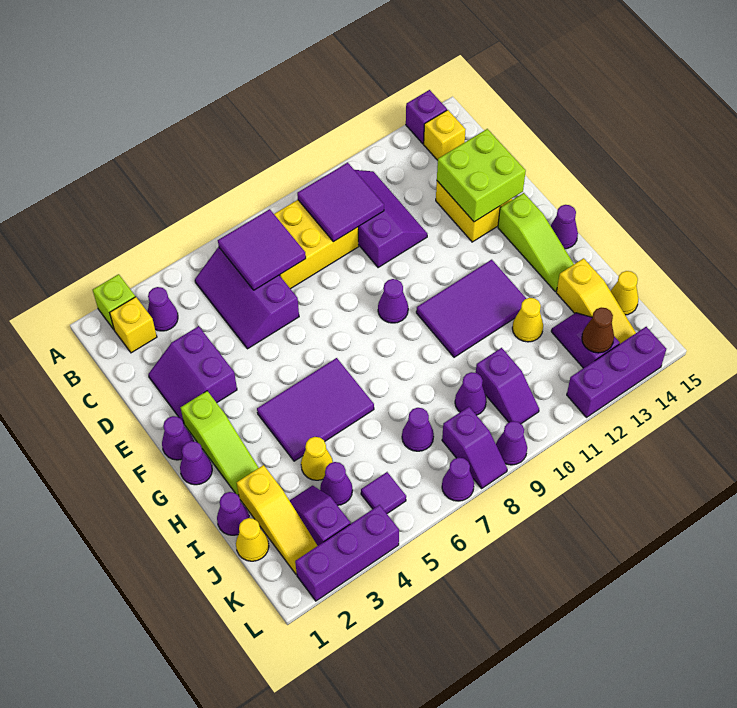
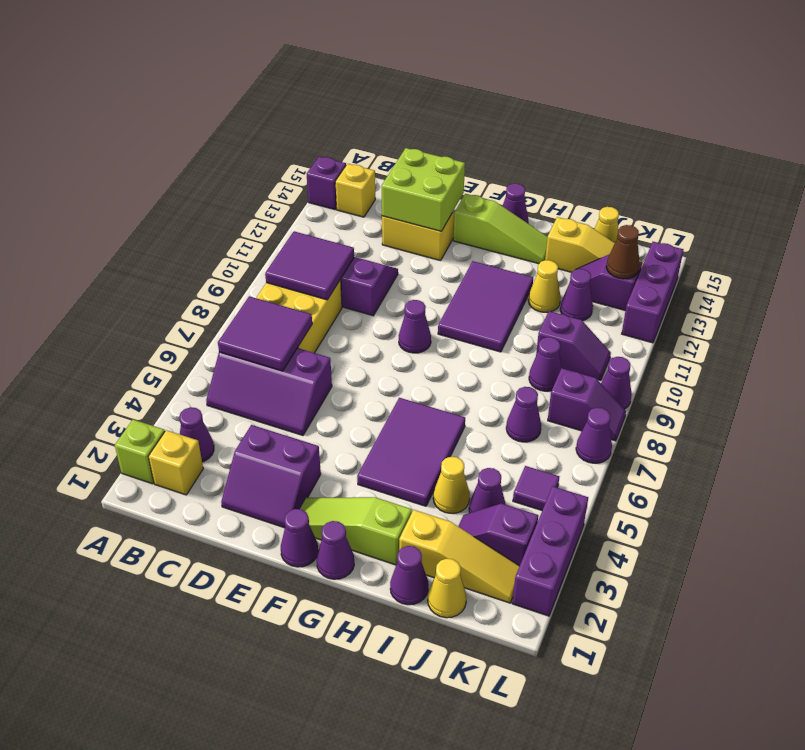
lime slope F2:H2 level 1 top F -> lime slope F2:H2 level 1 top H
none -> purple cone J12 level 1

